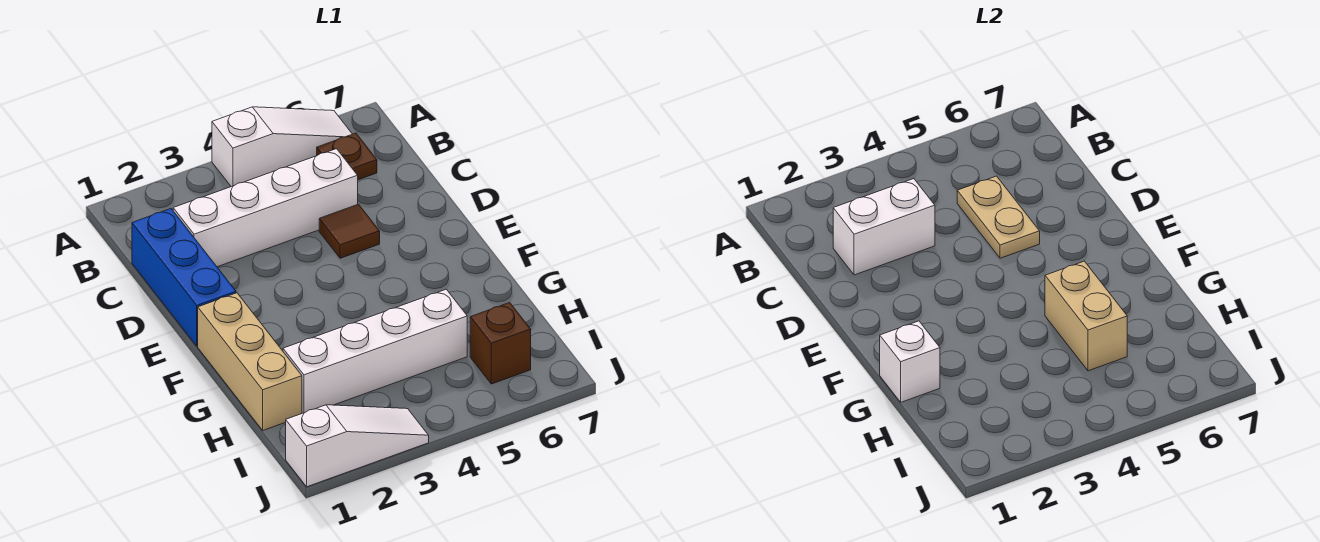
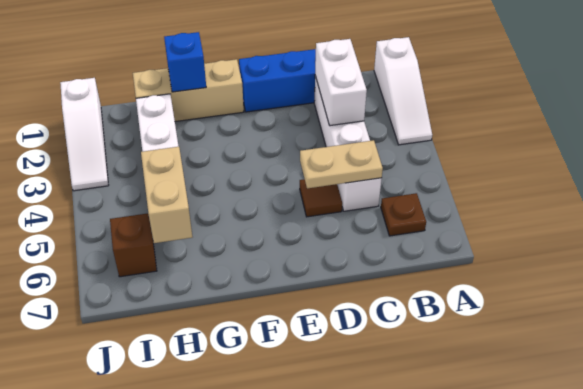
white slope A4:A6 level 1 top 4 -> white slope A1:A3 level 1 top 1
white brick G1 level 2 -> blue brick G1 level 2
tan brick G5:H5 level 2 -> tan brick H5:H6 level 2

